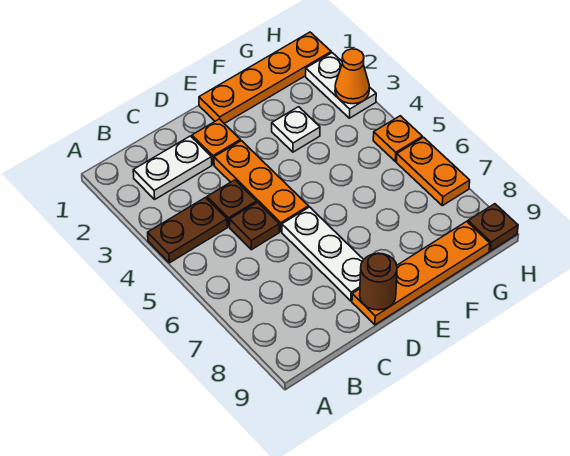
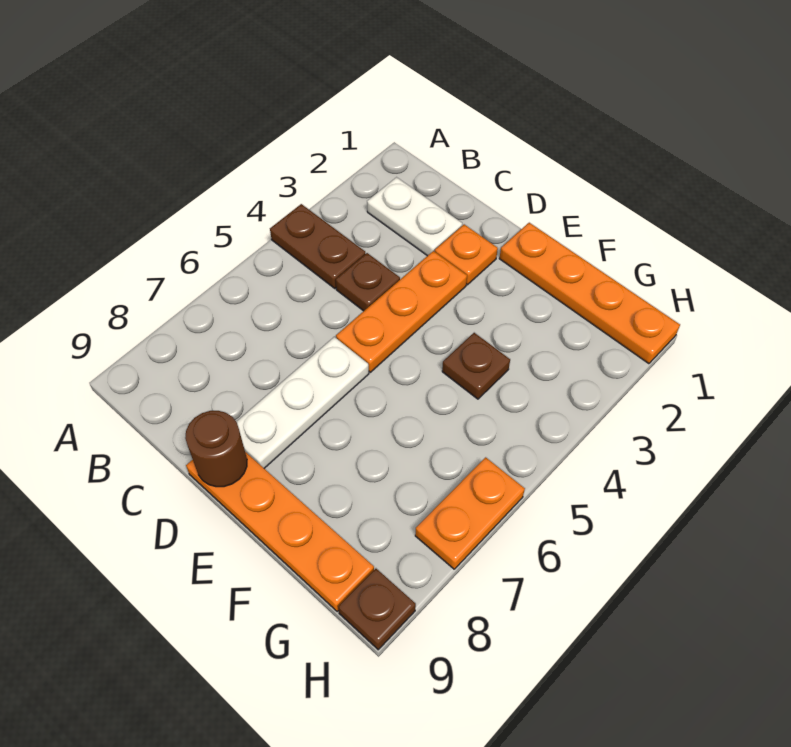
brown plate C5 level 1 -> brown plate F4 level 1
white plate F3 level 1 -> none
white plate H2:H3 level 1 -> none
orange cone H3 level 2 -> none
orange plate H5 level 1 -> none

